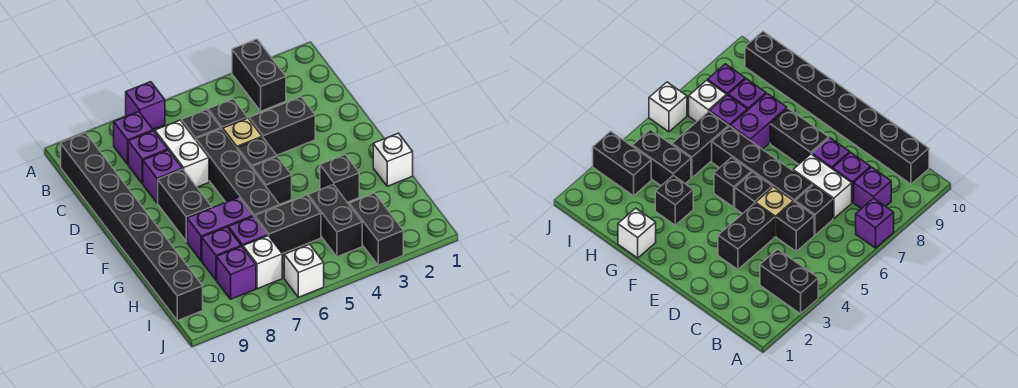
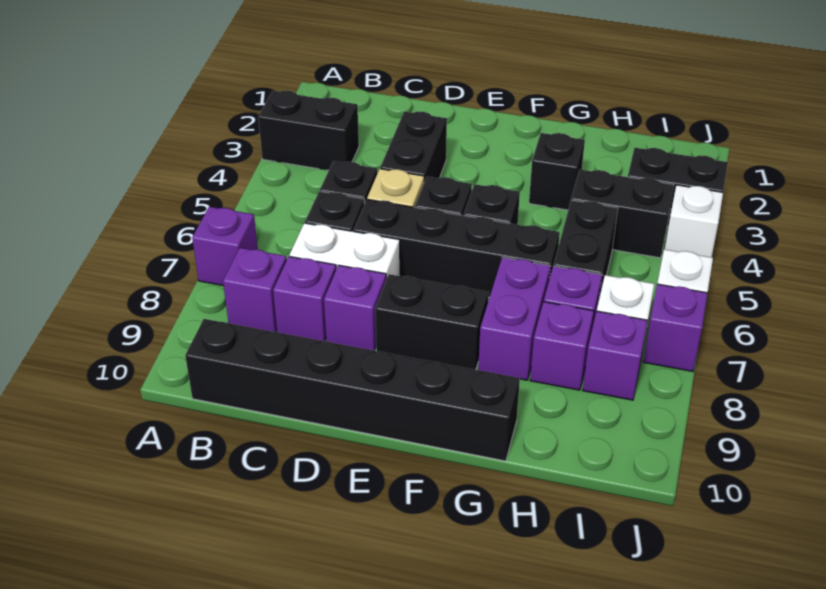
black brick B10:I10 level 1 -> black brick B10:G10 level 1
white brick G1 level 1 -> white brick J4 level 1
none -> purple brick J7 level 1

